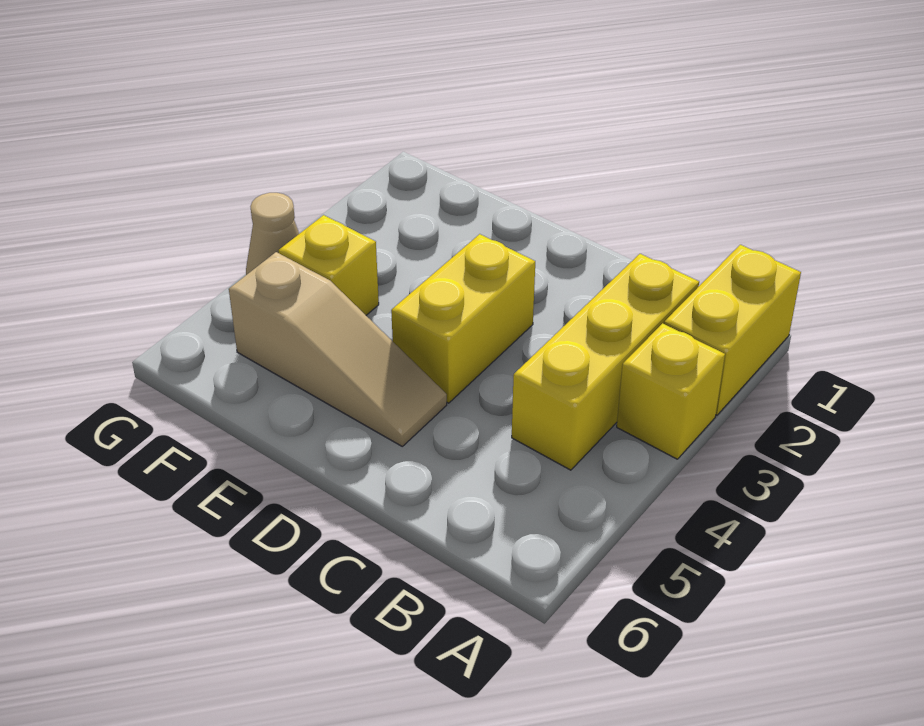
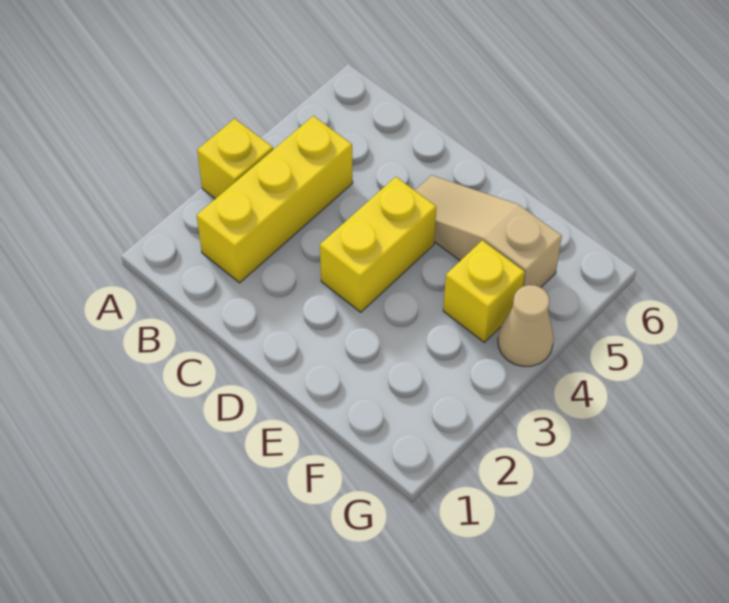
yellow brick A1:A2 level 1 -> none

